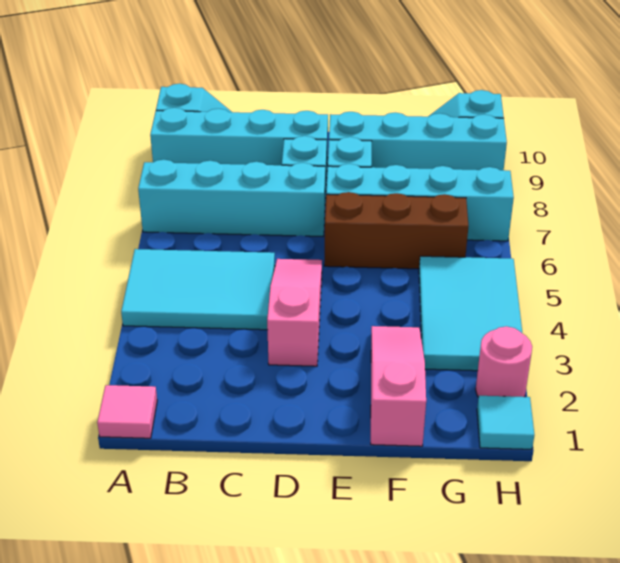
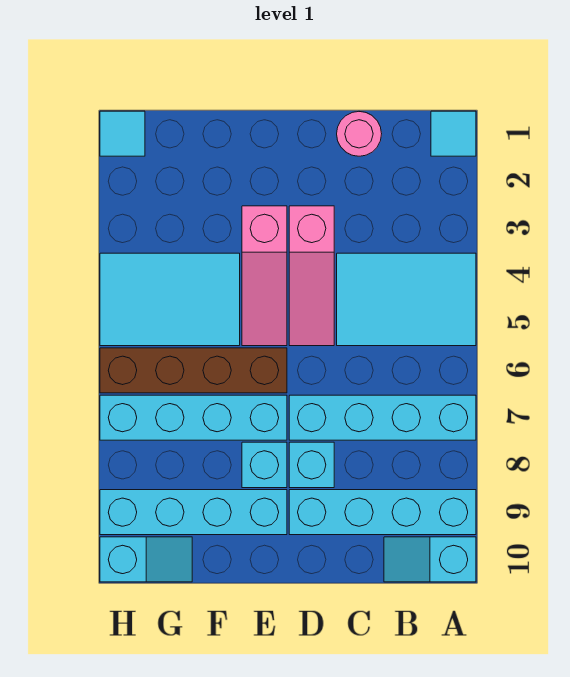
pink tile A1 level 1 -> cyan tile A1 level 1
brown brick E6:G6 level 1 -> brown brick E6:H6 level 1
pink slope F1:F3 level 1 top 1 -> pink slope E3:E5 level 1 top 3
cyan tile G3:H5 level 1 -> cyan tile F4:H5 level 1
pink round brick H2 level 1 -> pink round brick C1 level 1

